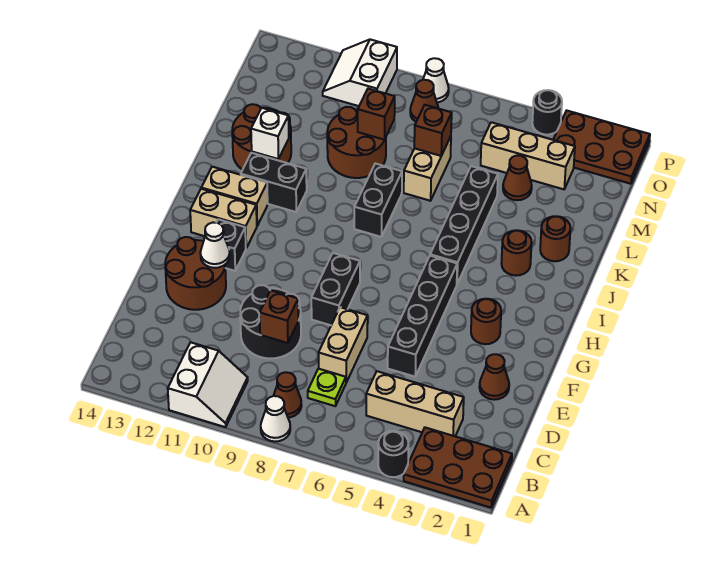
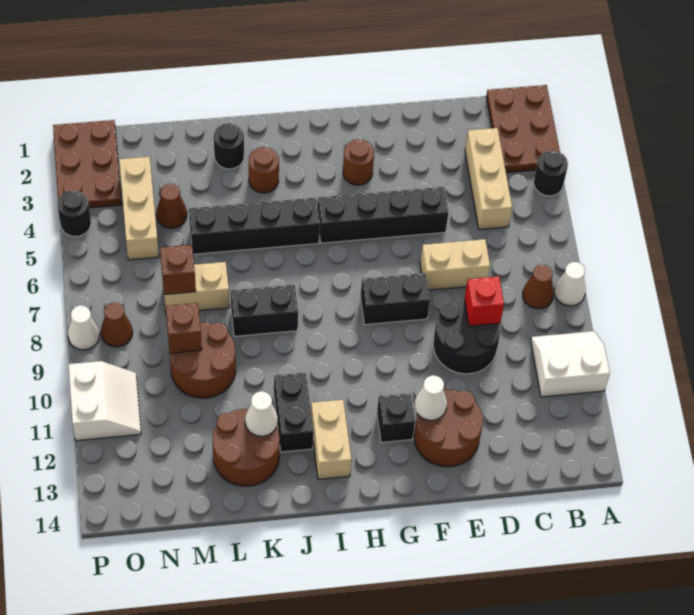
lime plate C7 level 1 -> none
brown brick D9 level 2 -> red brick D9 level 2
brown cone E2 level 1 -> none
tan brick H12:H13 level 1 -> none
brown round brick K2 level 1 -> black round brick K2 level 1
white brick K12 level 2 -> white cone K12 level 2
white slope O10:P11 level 1 top 10 -> white slope O10:P11 level 1 top P

